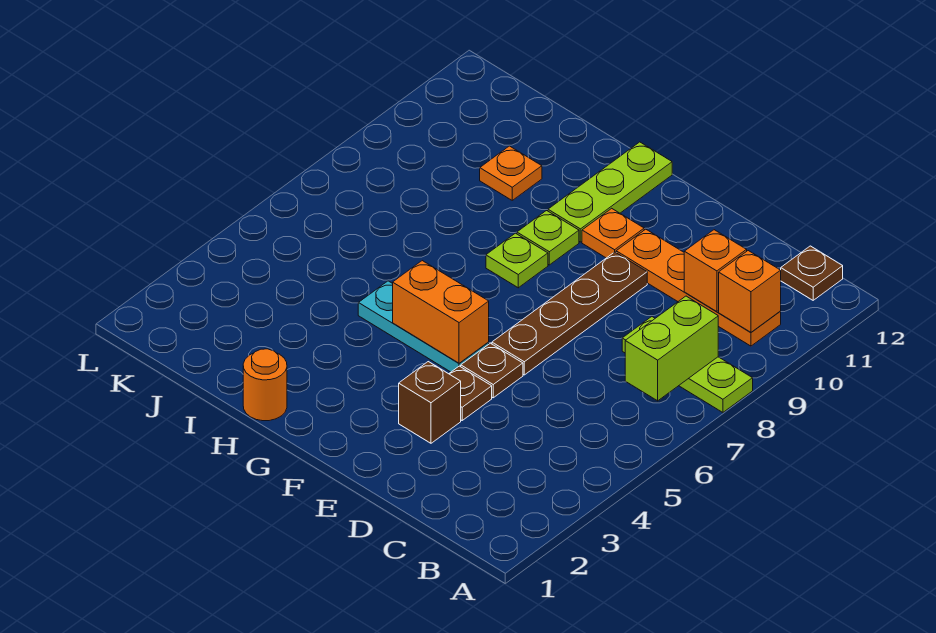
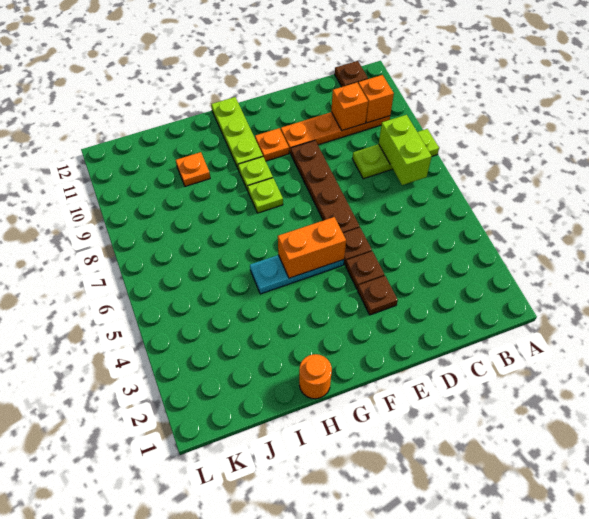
brown brick E3 level 1 -> brown plate E3 level 1

